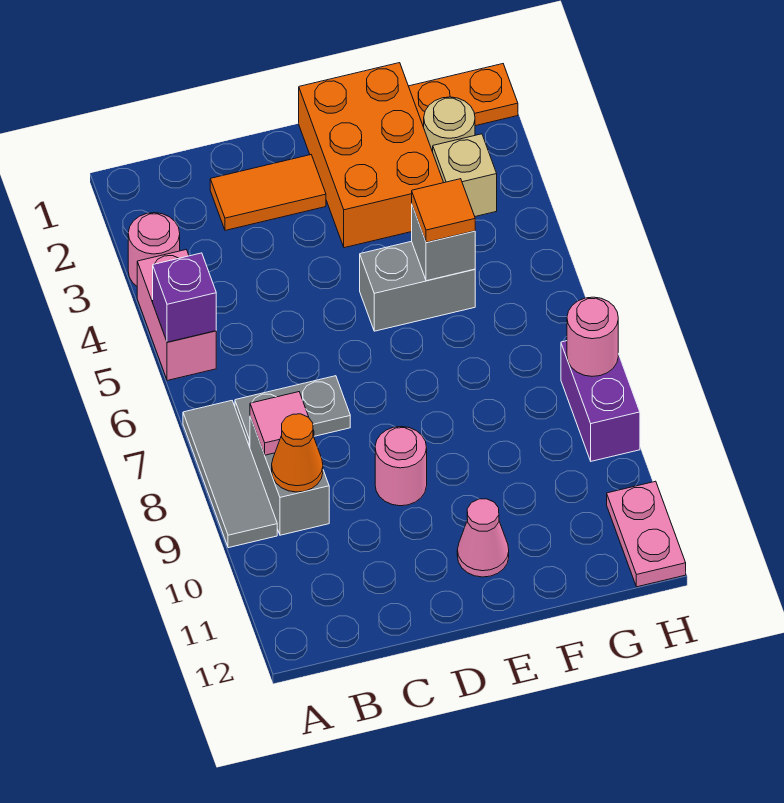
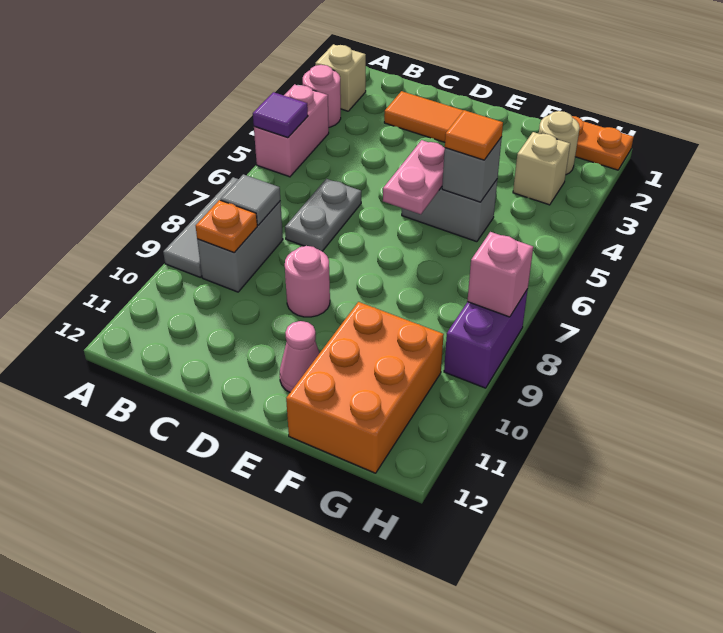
none -> tan brick A2 level 1
purple brick A5 level 2 -> purple tile A5 level 2
grey plate B7:C7 level 1 -> grey plate C6:C7 level 1
pink tile B8 level 2 -> grey tile B8 level 2
orange cone B9 level 2 -> orange plate B9 level 2
orange brick E1:F3 level 1 -> orange brick F10:G12 level 1
pink round brick H8 level 2 -> pink brick H8 level 2
pink plate H11:H12 level 1 -> pink plate E5:E6 level 2

